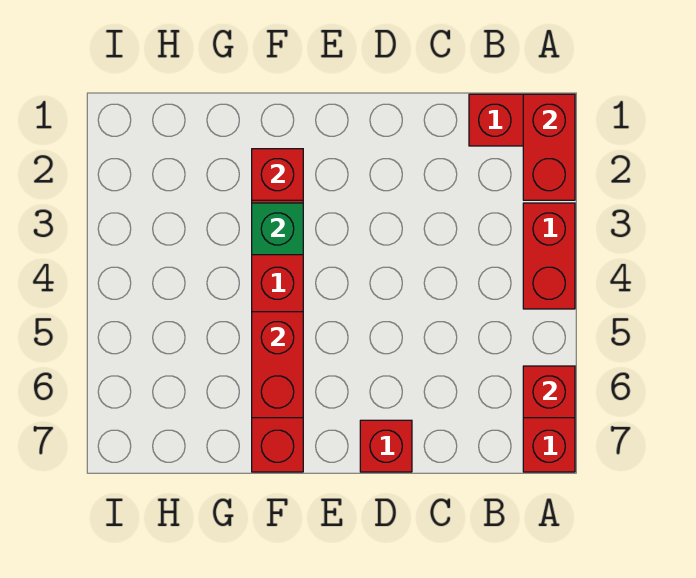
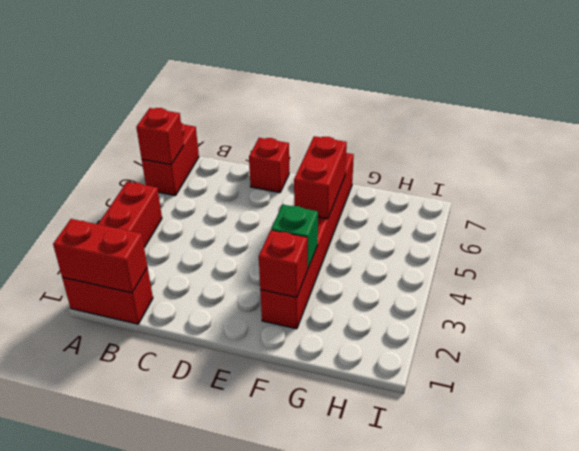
red brick A1:A2 level 2 -> red brick A1:B1 level 2

